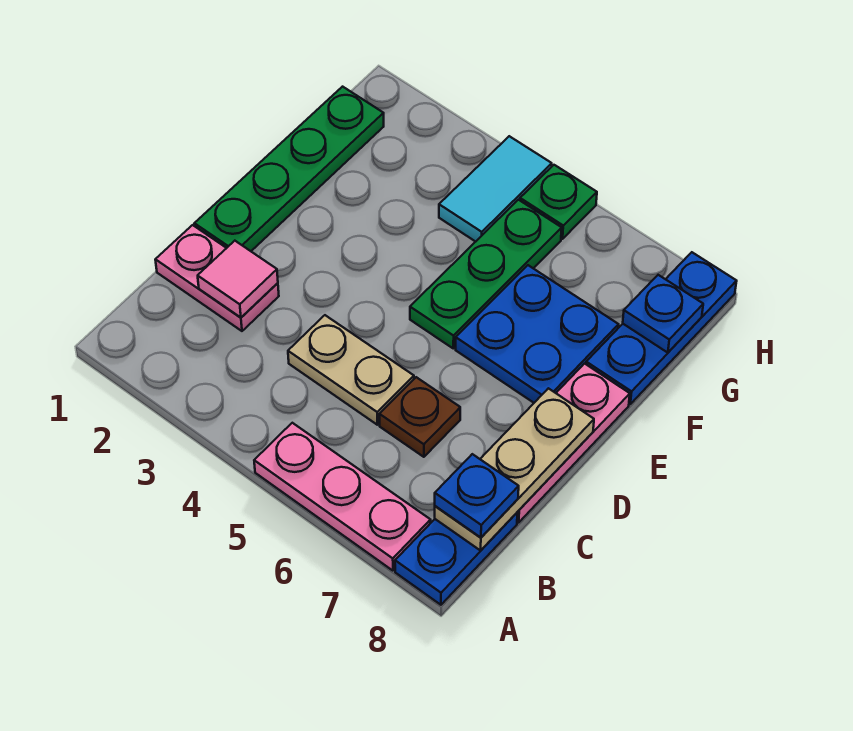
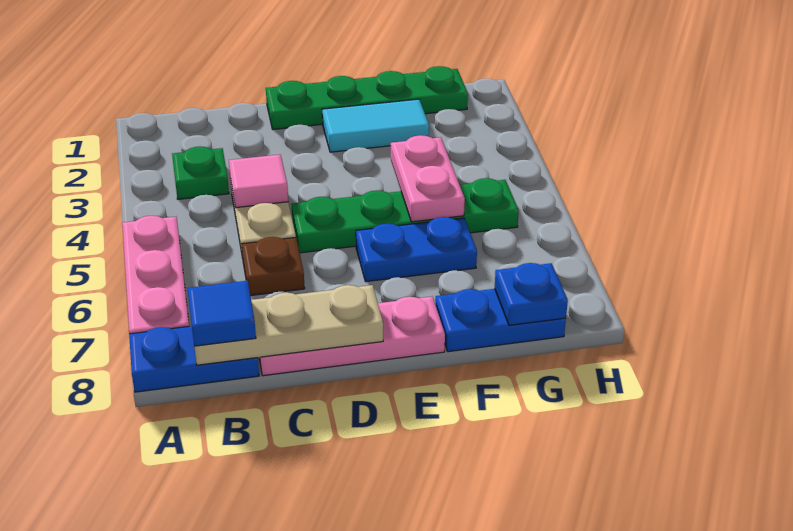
blue plate B8 level 3 -> blue tile B8 level 3
pink plate C1:C2 level 1 -> pink plate F4:F5 level 2
pink tile C2 level 2 -> pink tile C4 level 2
green plate E5:G5 level 1 -> green plate D5:G5 level 1
blue plate E6:F7 level 1 -> blue plate E6:F6 level 1
blue plate F8:H8 level 1 -> blue plate F8:G8 level 1
cyan tile G4:H4 level 1 -> cyan tile E2:F2 level 1
green plate H5 level 1 -> green plate B3 level 1

